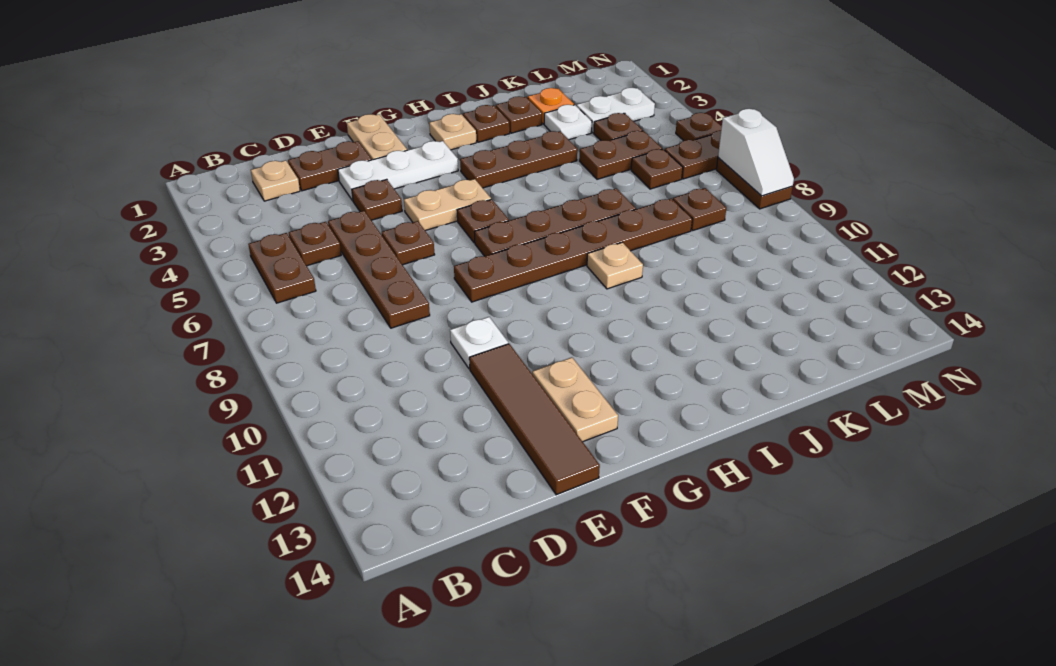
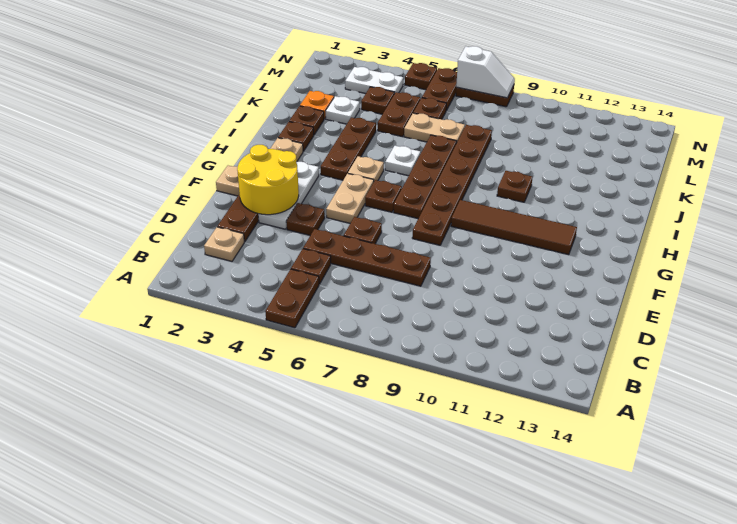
brown plate B5:B6 level 1 -> brown plate A5:B5 level 1
none -> yellow round brick E2:F3 level 2
white plate E10 level 1 -> white plate I6 level 1
brown tile E11:E14 level 1 -> brown tile G9:G12 level 1
tan plate F12:F13 level 1 -> tan plate K6:K7 level 1
tan plate I9 level 1 -> tan plate H5 level 1
white plate L3:M3 level 1 -> white plate M3:M4 level 1
brown plate L8 level 1 -> brown plate I10 level 1

